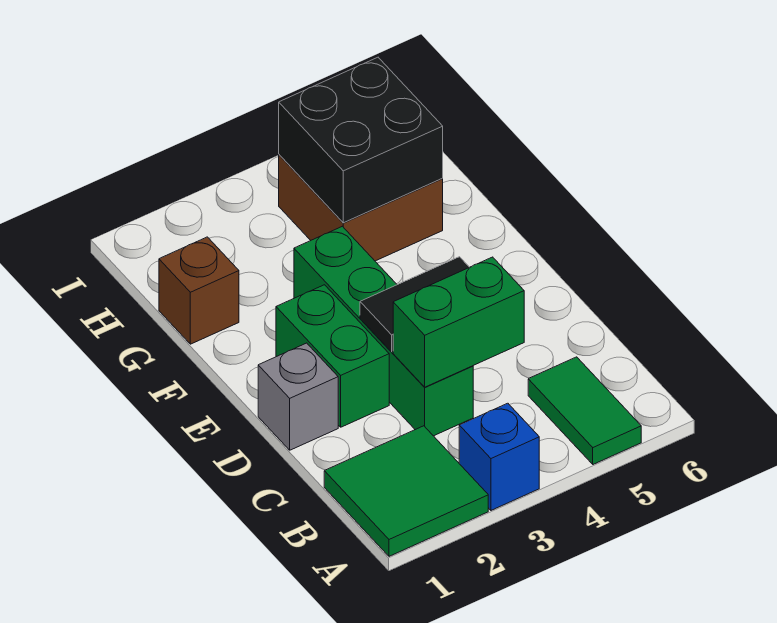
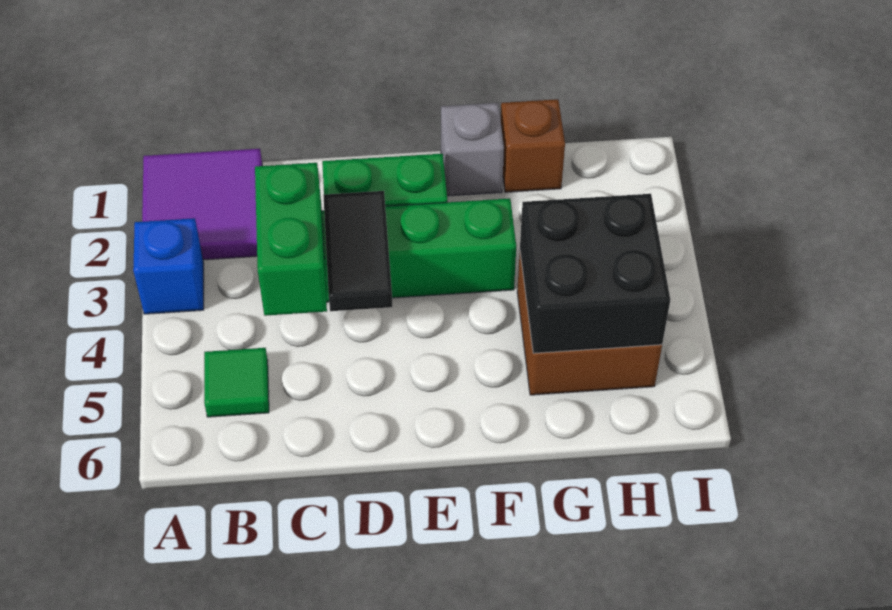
green tile A1:B2 level 1 -> purple tile A1:B2 level 1
green tile A5:B5 level 1 -> green tile B5 level 1
grey brick D1 level 1 -> grey brick F1 level 1

